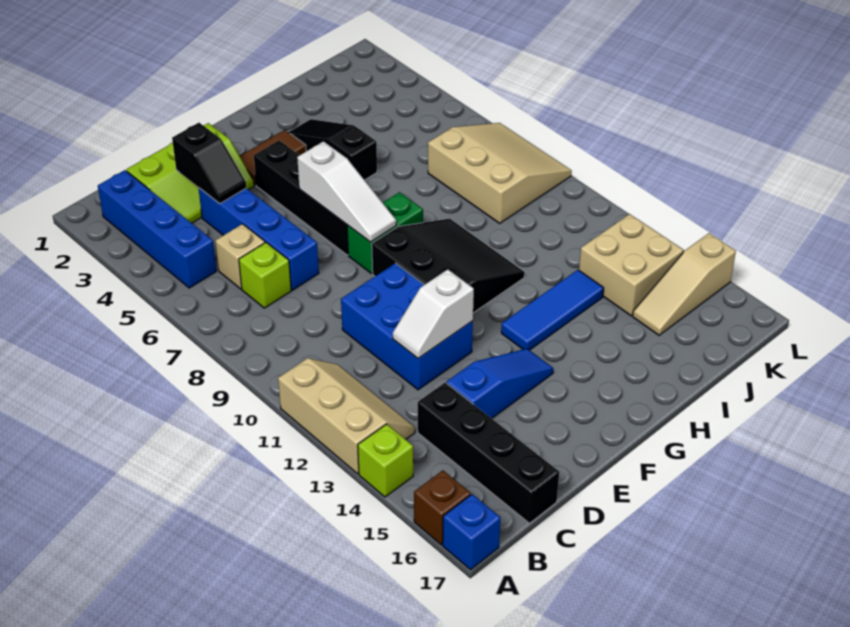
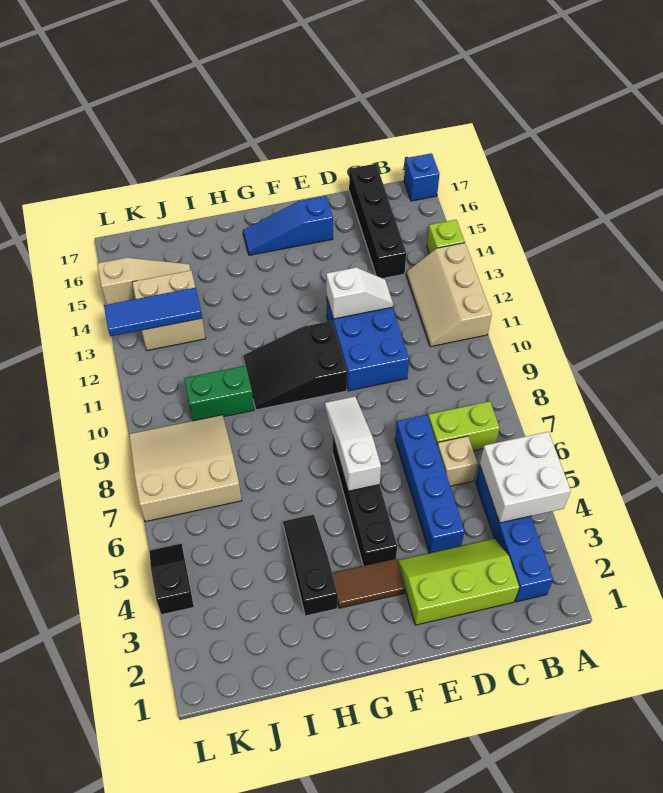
none -> white brick A4:B5 level 2
brown brick A16 level 1 -> none
lime brick C7 level 1 -> lime brick B7:C7 level 1
black slope D3:D4 level 2 top 3 -> black slope L4:L5 level 1 top 4
blue slope D14:F14 level 1 top D -> blue slope E16:G16 level 1 top E
green brick F8:G8 level 1 -> green brick I10:J10 level 1
black slope F9:H11 level 1 top F -> black slope F10:H11 level 1 top F
blue tile G13:I13 level 1 -> blue tile J13:L13 level 2
black slope H3:H5 level 1 top 5 -> black slope H3:H5 level 1 top 3
tan slope J7:L9 level 1 top J -> tan slope J7:L9 level 1 top 7

